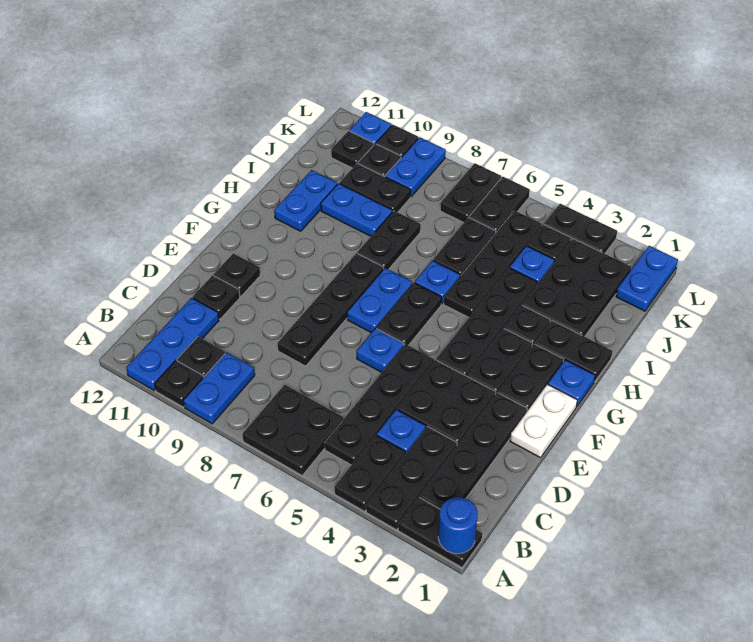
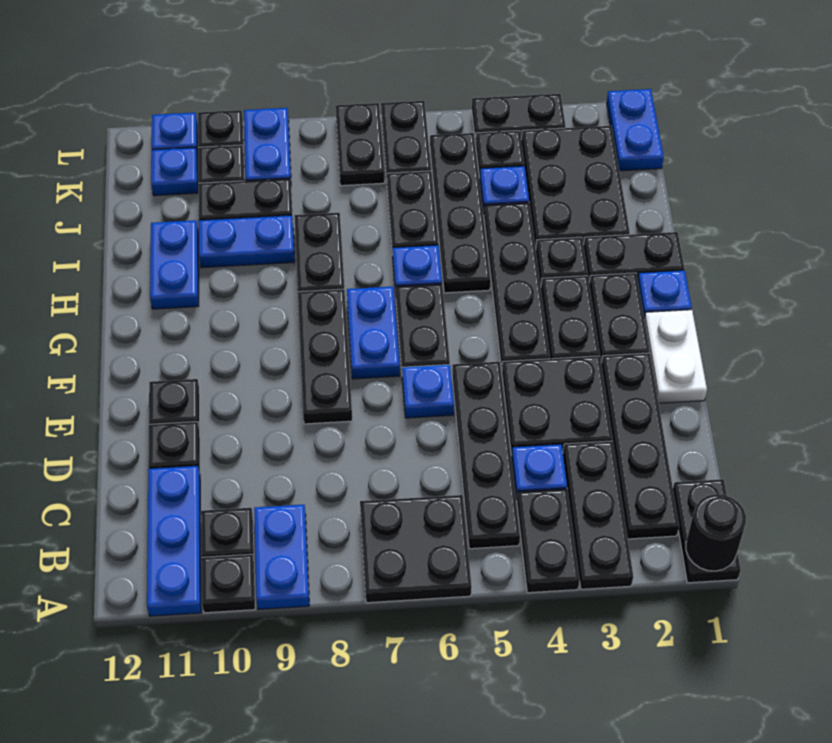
black plate A1:A2 level 1 -> black plate A1:B1 level 1
blue round brick A1 level 2 -> black round brick A1 level 2
black plate D8:G8 level 1 -> black plate E8:G8 level 1
black plate K11 level 1 -> blue plate K11 level 1

